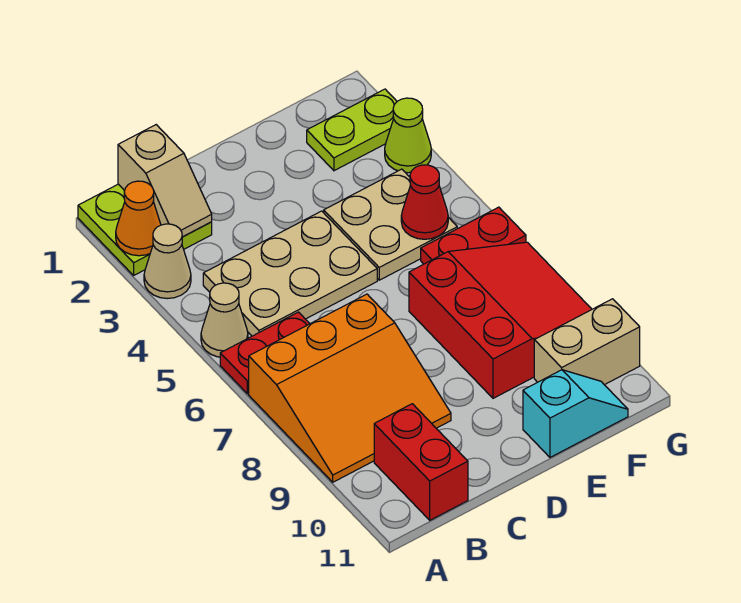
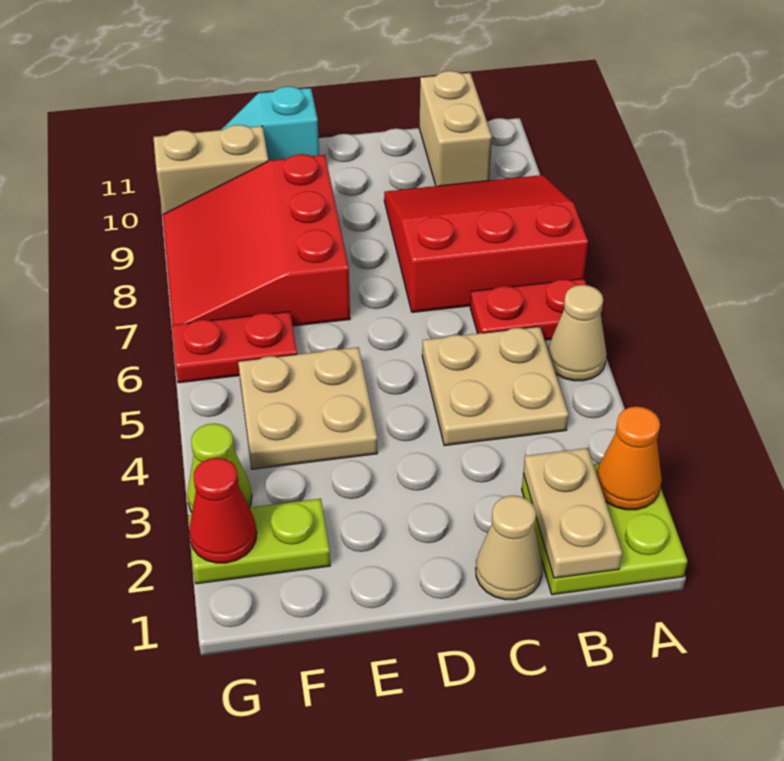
tan cone A3 level 1 -> tan cone C1 level 1
orange slope A7:C9 level 1 top 7 -> red slope A7:C9 level 1 top 7
tan slope B1:B2 level 2 top 1 -> tan plate B1:B2 level 2
tan plate B4:D5 level 1 -> tan plate B4:C5 level 1
red brick B10:B11 level 1 -> tan brick B10:B11 level 1
red cone F5 level 2 -> red cone G2 level 2

